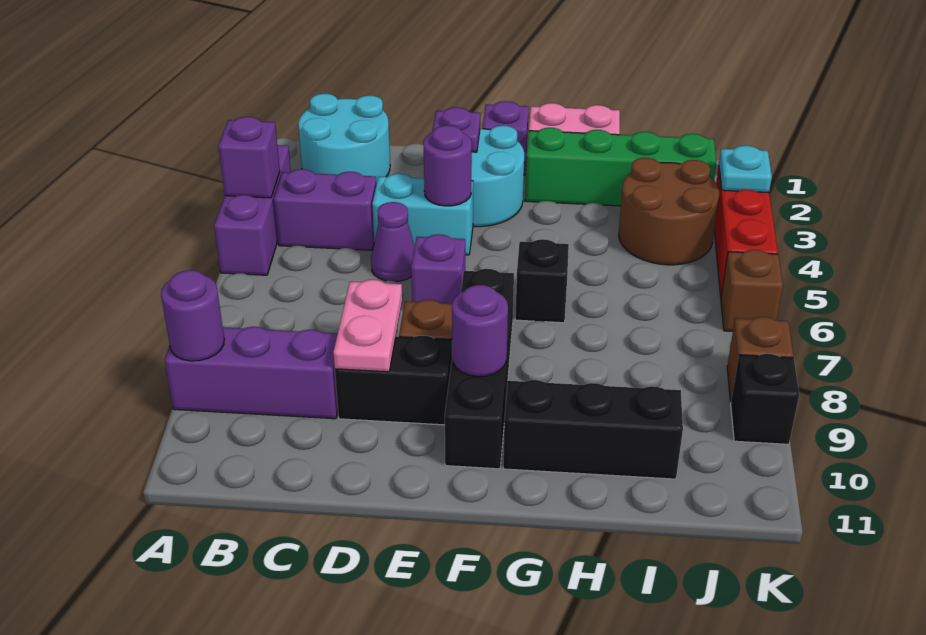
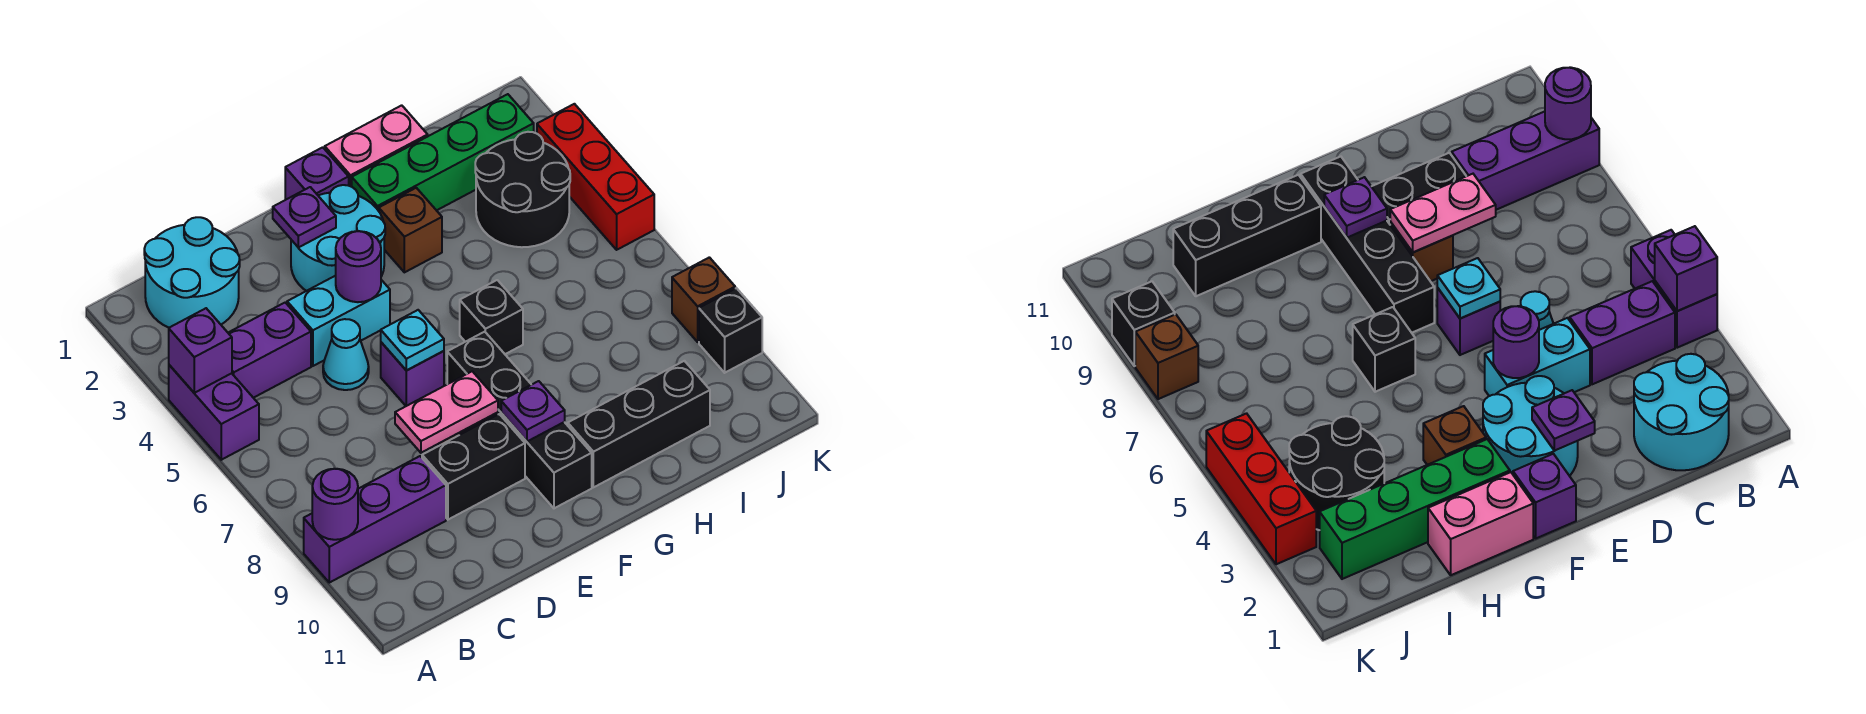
purple brick A3:A5 level 1 -> purple brick A4:A5 level 1
purple cone D5 level 1 -> cyan cone D5 level 1
pink plate D8:D9 level 2 -> pink plate D8:E8 level 2
purple round brick F9 level 2 -> purple plate F9 level 2
brown round brick I3:J4 level 1 -> black round brick I3:J4 level 1
cyan plate K3 level 2 -> cyan plate E6 level 2
brown brick K6 level 1 -> brown brick G3 level 1

